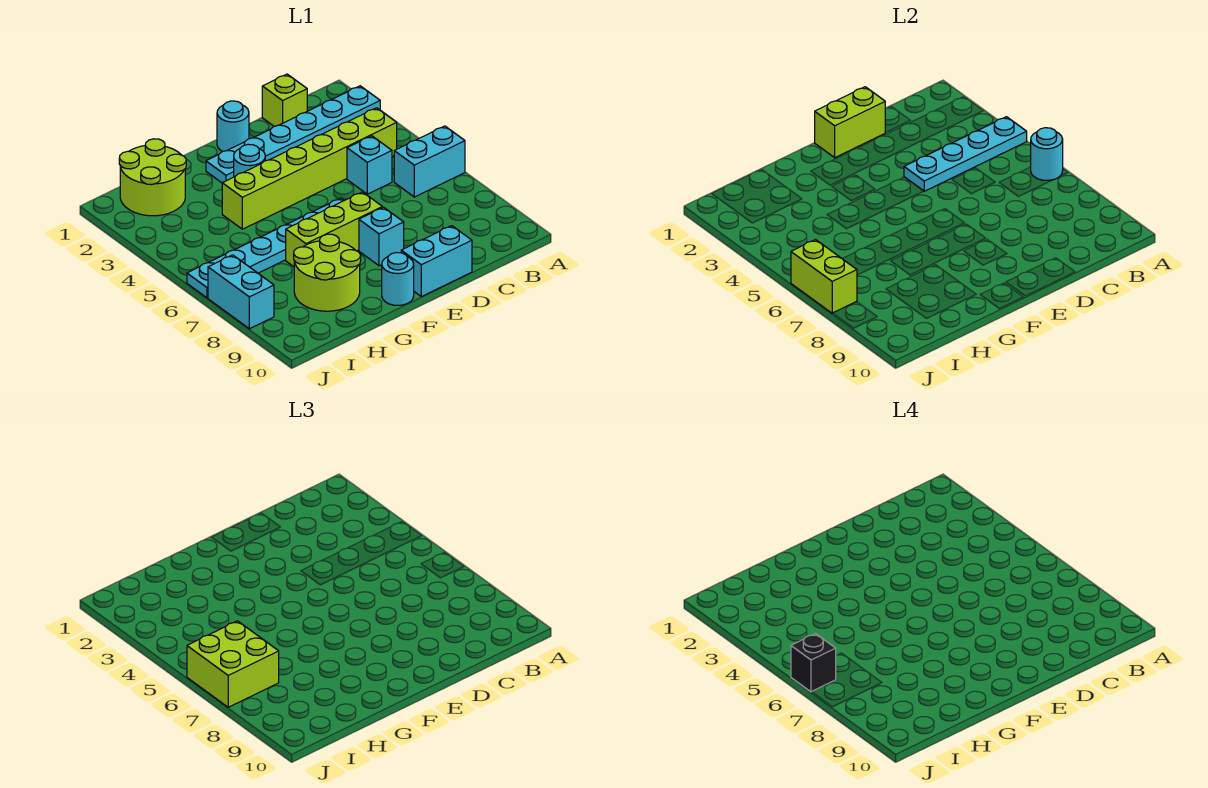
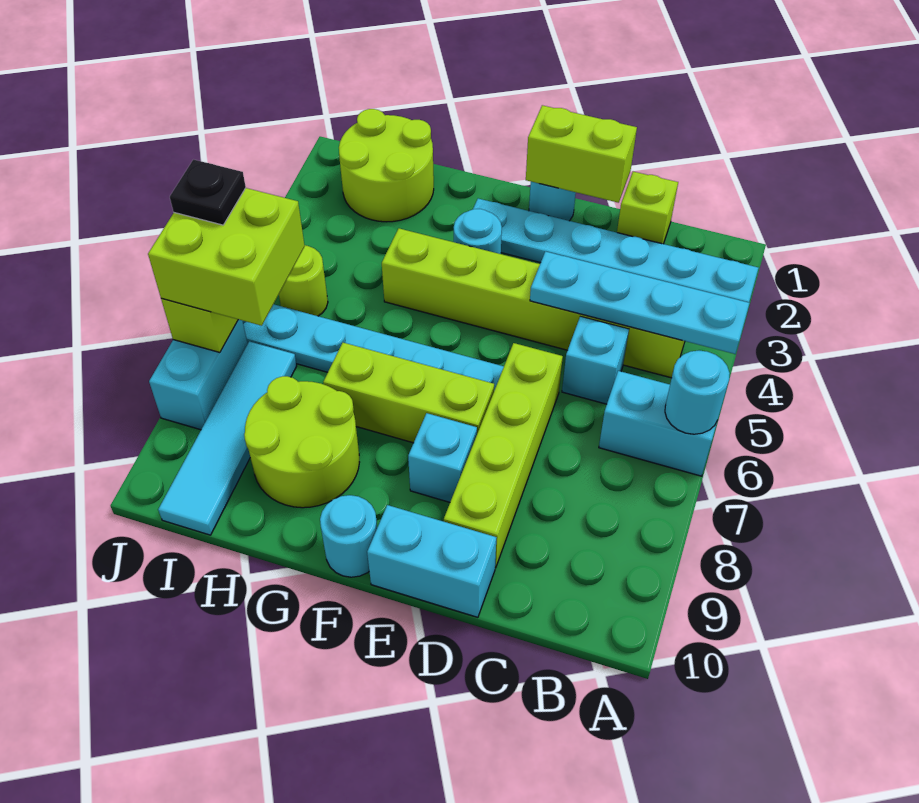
none -> lime brick D6:D9 level 1
none -> lime round brick I5 level 1
none -> cyan tile I7:I10 level 1
black brick J6 level 4 -> black plate J6 level 4

